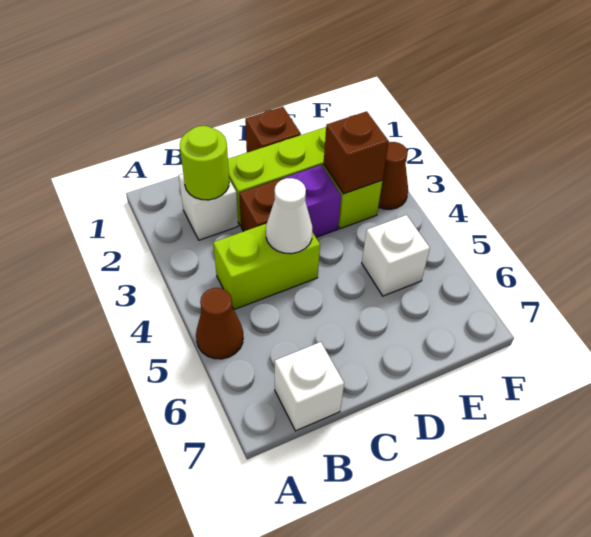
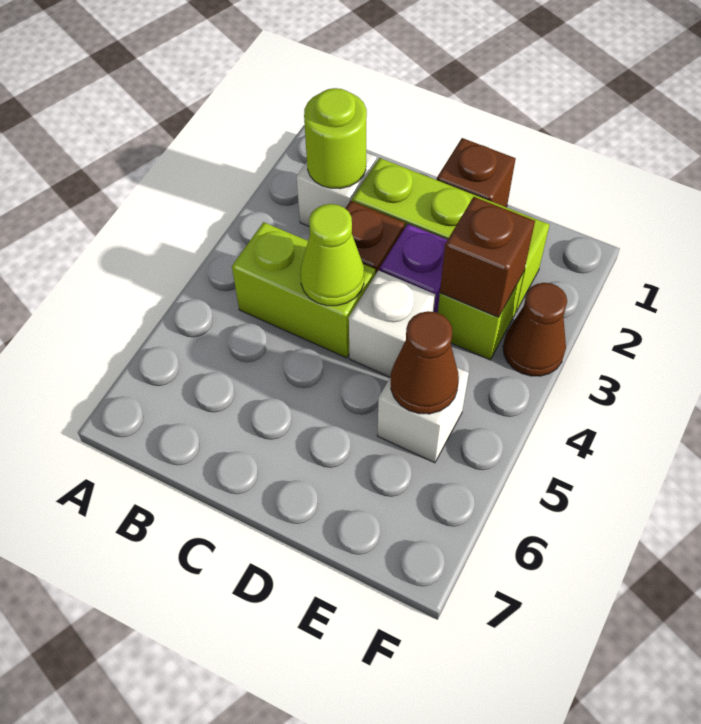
brown cone A5 level 1 -> brown cone E5 level 2
white brick B7 level 1 -> white brick D4 level 1
white cone C4 level 2 -> lime cone C4 level 2

